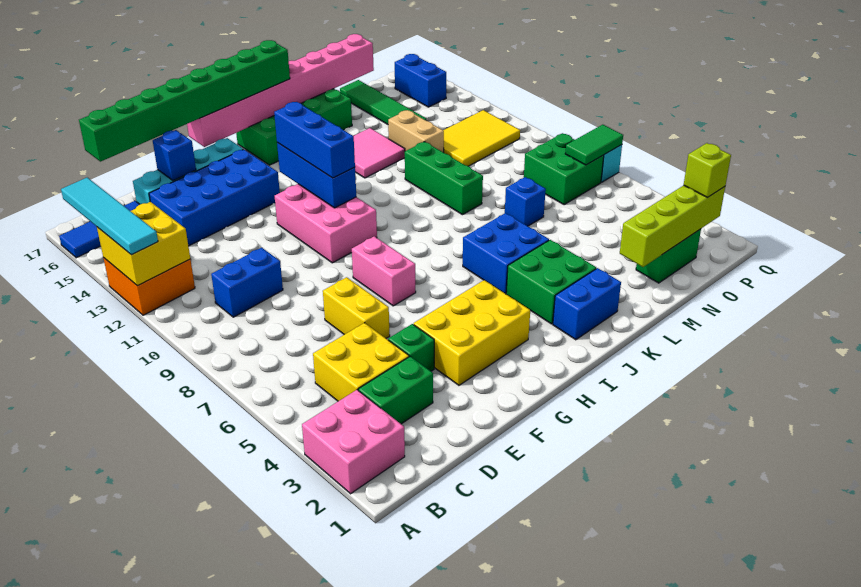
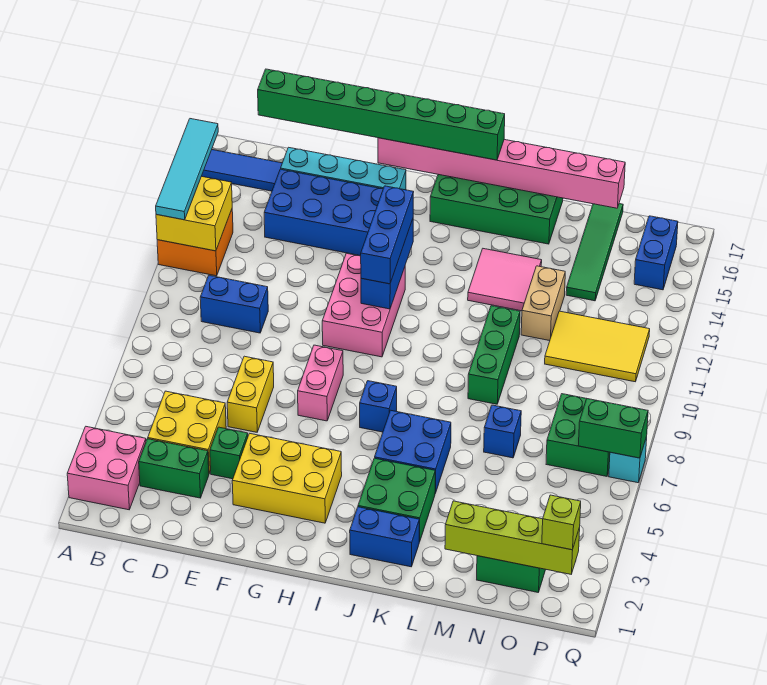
blue brick E16 level 2 -> blue brick I7 level 1
green tile P7:Q7 level 2 -> green brick P7:Q7 level 2

